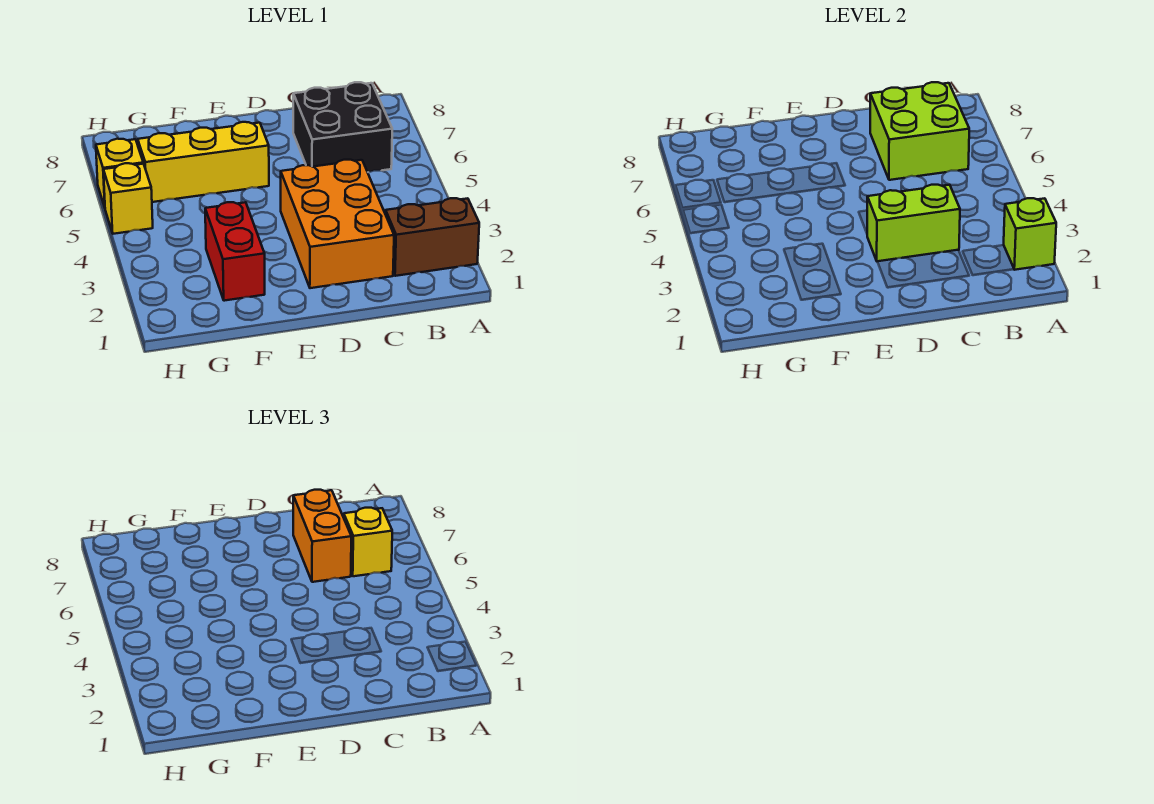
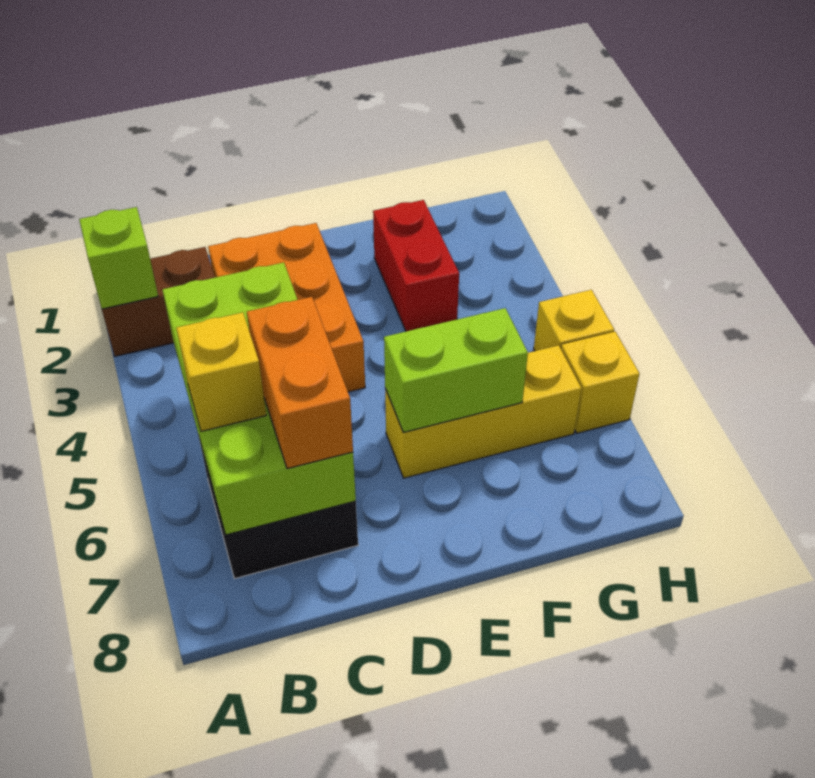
lime brick B6:C7 level 2 -> lime brick B4:C7 level 2
lime brick C3:D3 level 2 -> lime brick E6:F6 level 2

